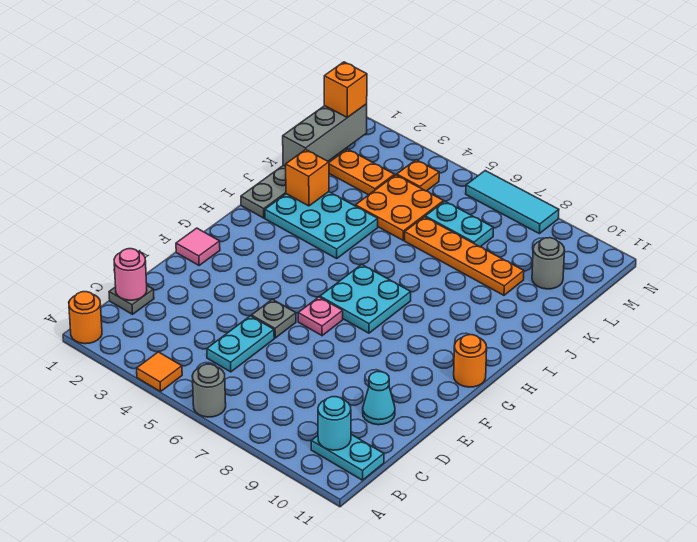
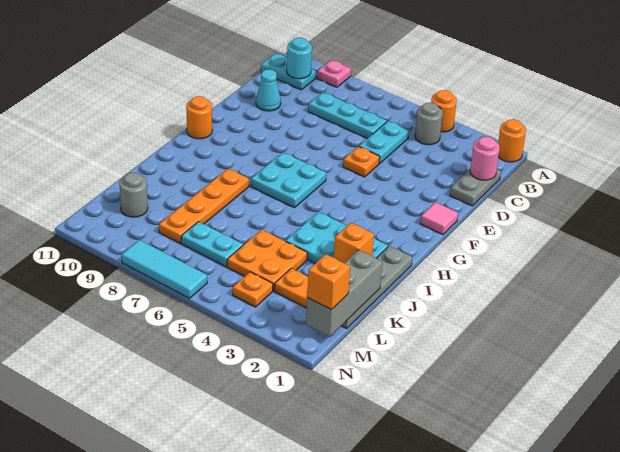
orange tile A4 level 1 -> orange round brick A4 level 1
grey round brick A6 level 1 -> grey round brick B4 level 1
grey plate C1 level 1 -> grey plate C1:D1 level 1
none -> cyan plate C6:C8 level 1
grey plate E5 level 1 -> orange plate E5 level 1
pink plate F6 level 1 -> pink plate A9 level 1
orange plate K6:K9 level 1 -> orange plate I8:L8 level 1

